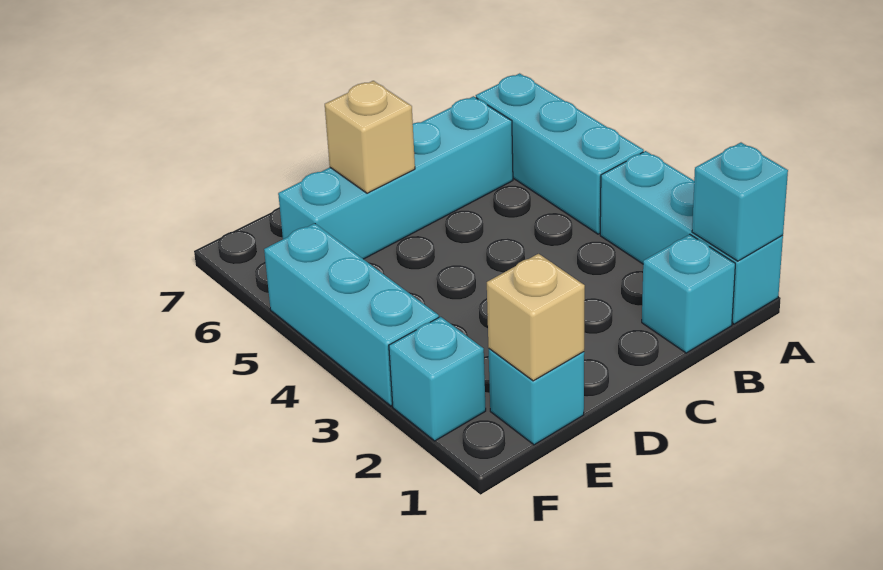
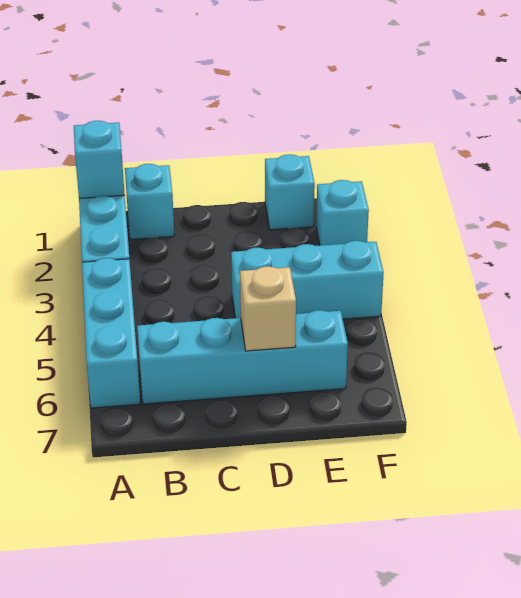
tan brick E1 level 2 -> none
cyan brick F3:F5 level 1 -> cyan brick D4:F4 level 1

